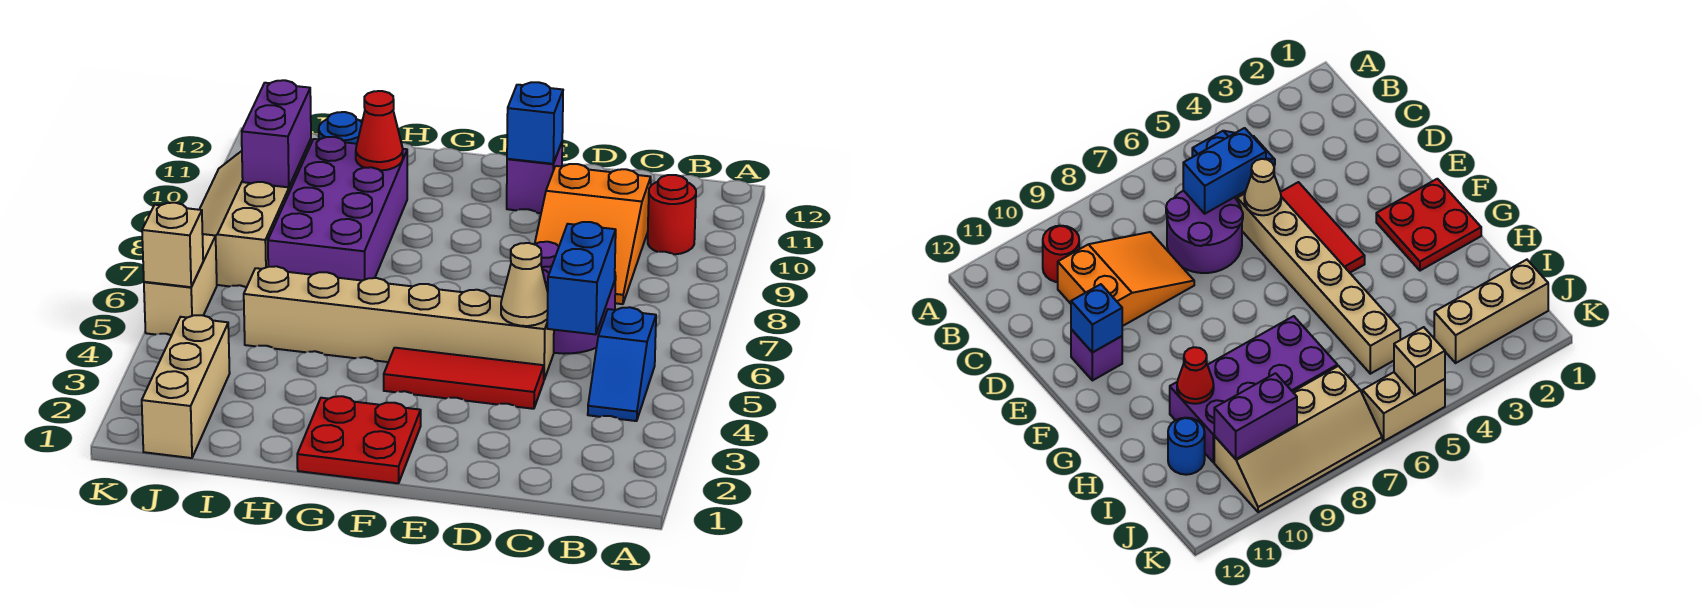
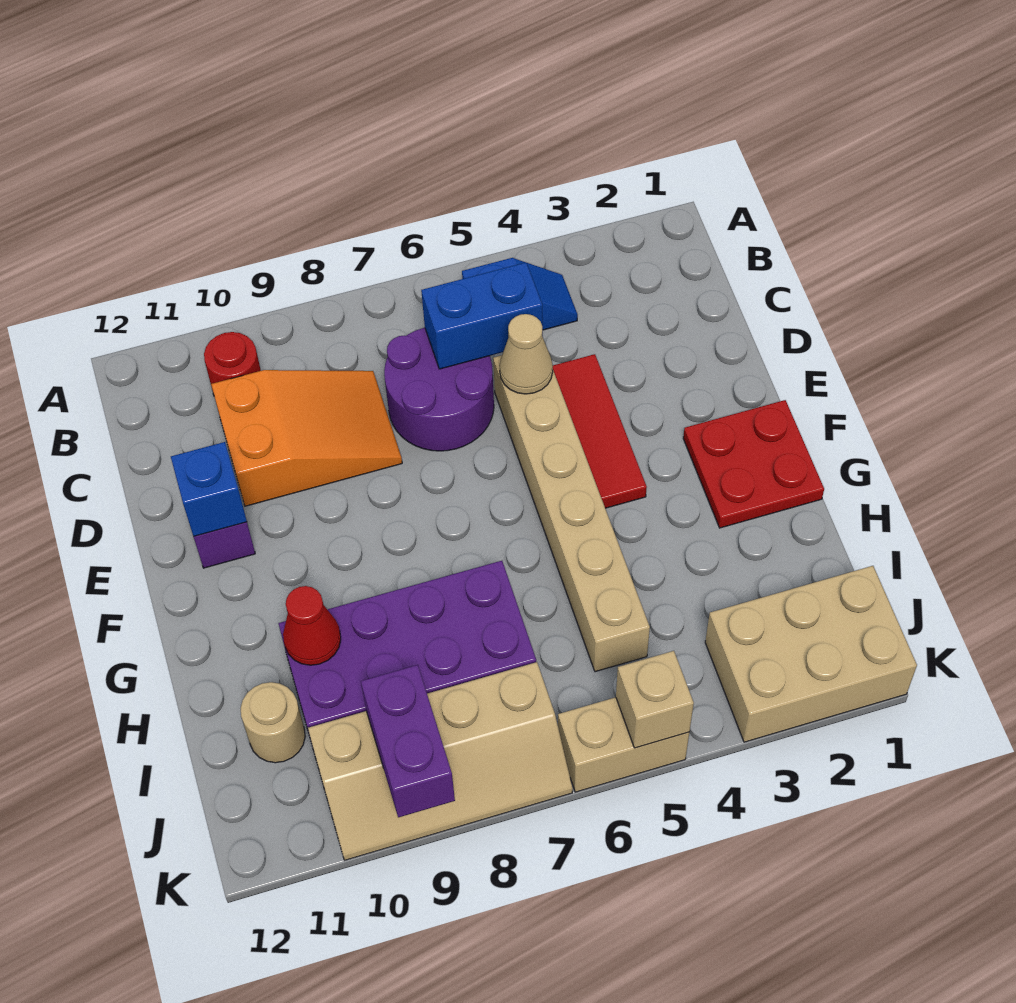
blue round brick I11 level 1 -> tan round brick I11 level 1
tan brick J1:J3 level 1 -> tan brick J1:K3 level 1
purple brick J9:J10 level 2 -> purple brick J9:K9 level 2

